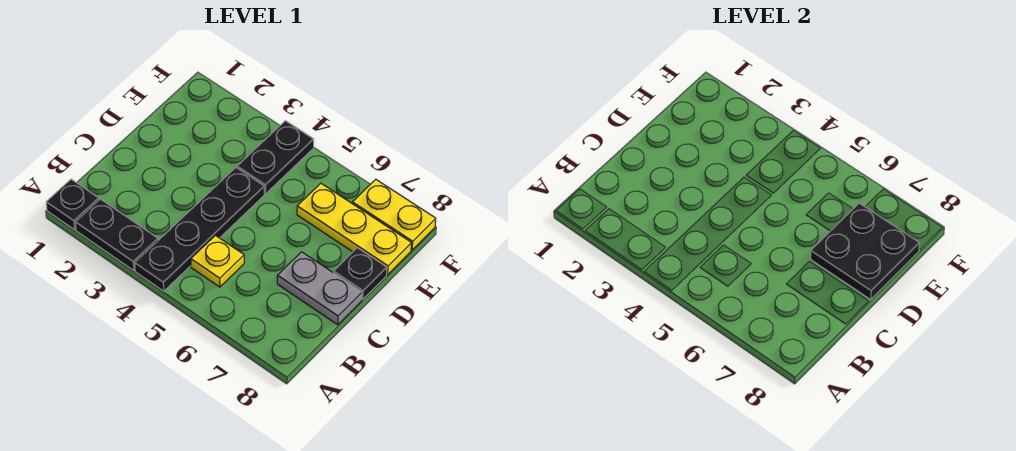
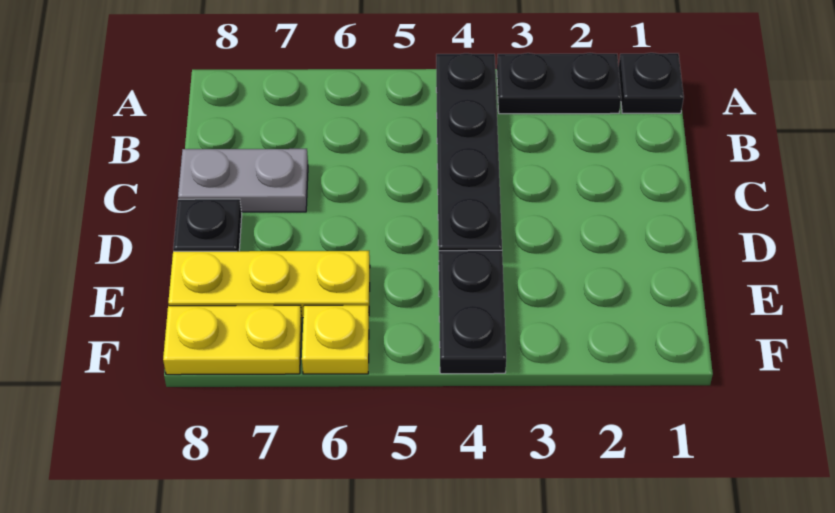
yellow plate B5 level 1 -> yellow plate F6 level 1
black plate D7:E8 level 2 -> none

